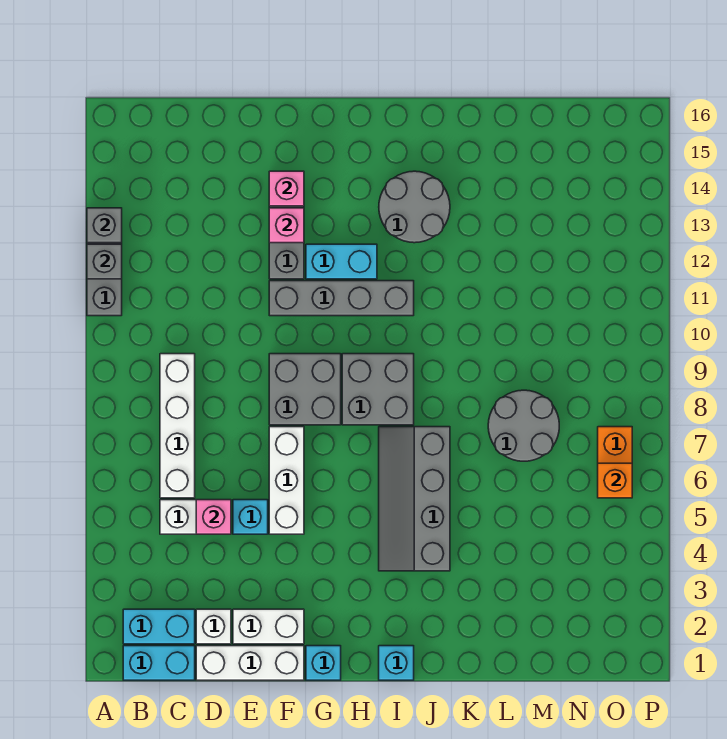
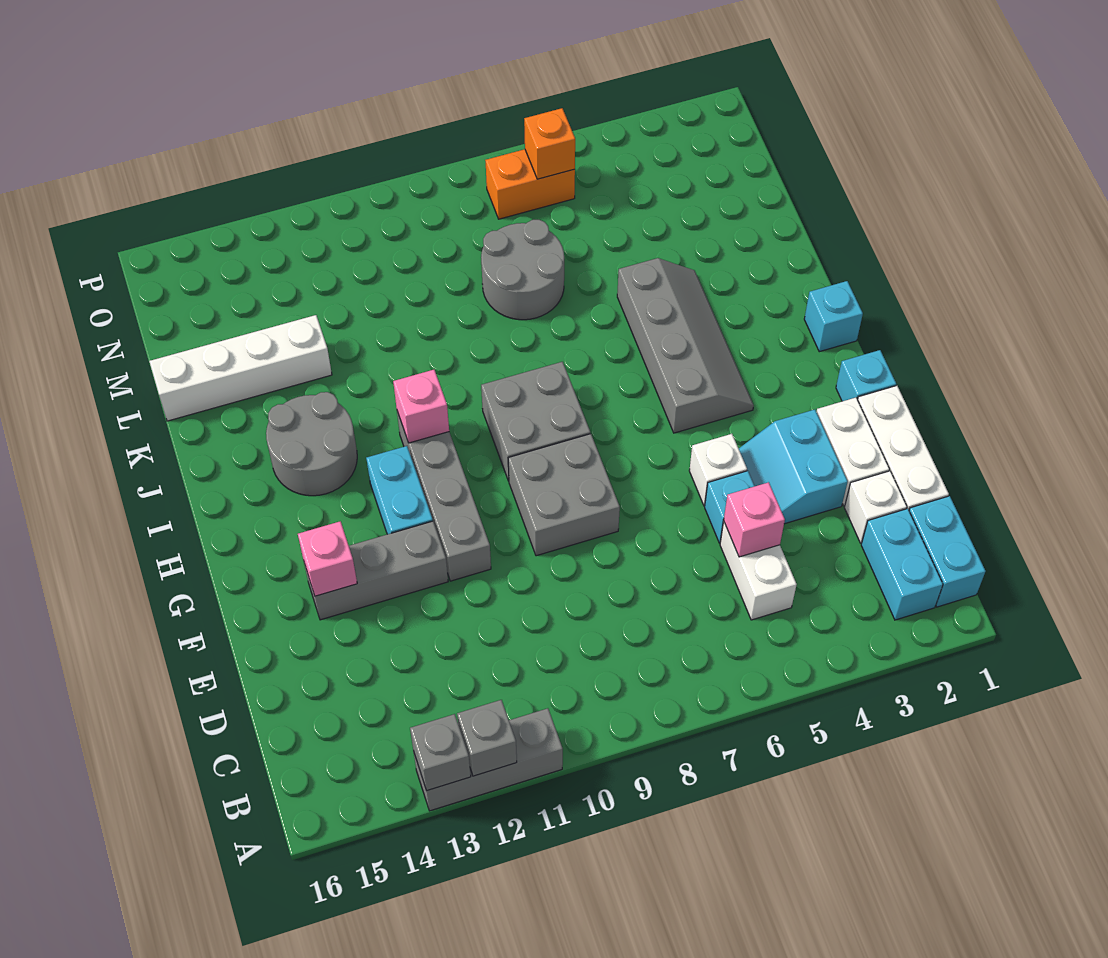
white brick C6:C9 level 1 -> white brick L13:L16 level 1
none -> cyan slope E3:F4 level 1 top 3
white brick F5:F7 level 1 -> white brick F5 level 1
pink brick F13 level 2 -> pink brick I11 level 2
grey slope I4:J7 level 1 top J -> grey slope H4:K5 level 1 top 5

